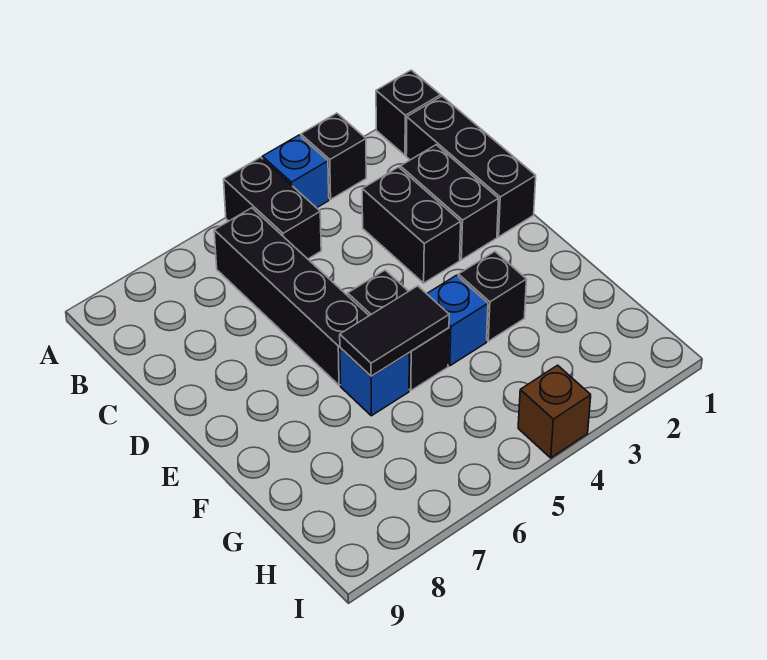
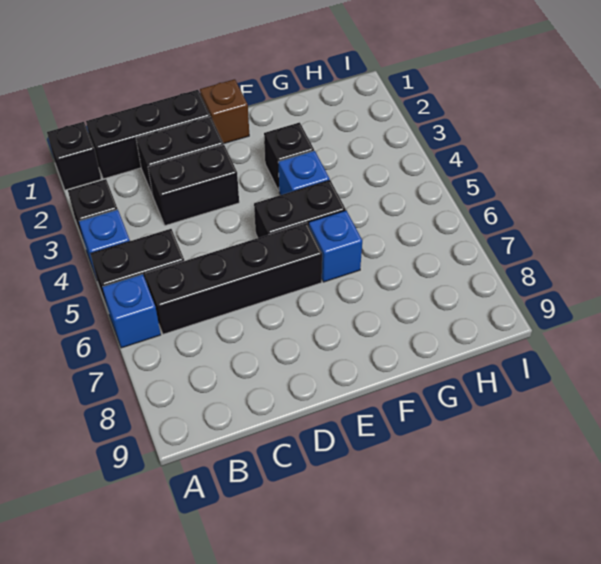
none -> blue brick A6 level 1
black tile F5:F6 level 2 -> none
brown brick I4 level 1 -> brown brick E1 level 1

